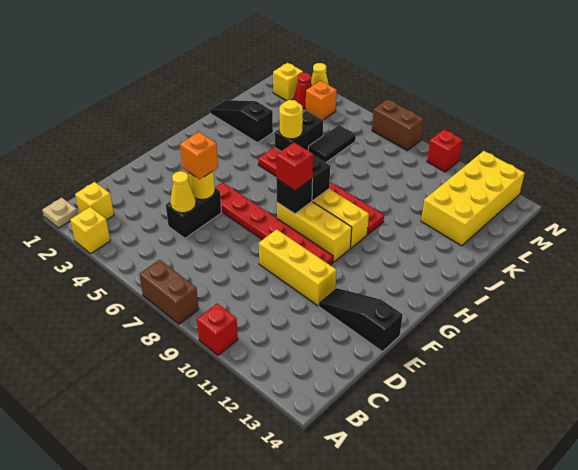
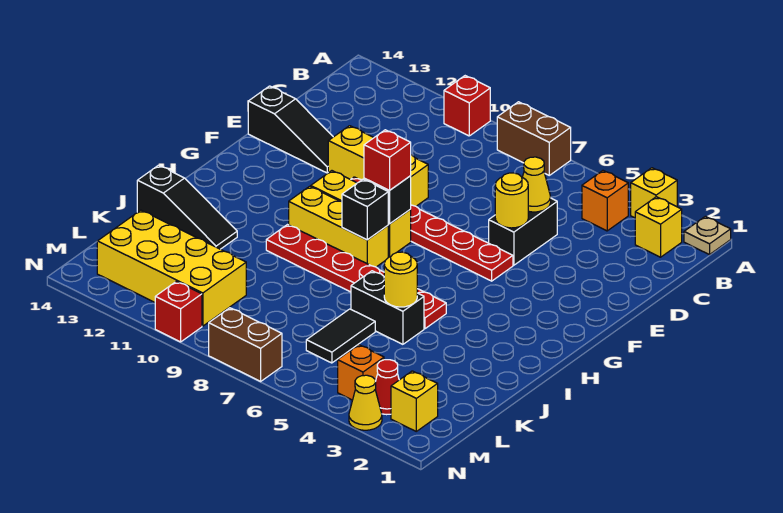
orange brick E5 level 3 -> orange brick B4 level 1
black slope J1:J3 level 1 top 3 -> black slope J12:J14 level 1 top 14
black brick J5:K5 level 1 -> black brick J5:J6 level 1
yellow brick K12:N13 level 1 -> yellow brick L10:M13 level 1

